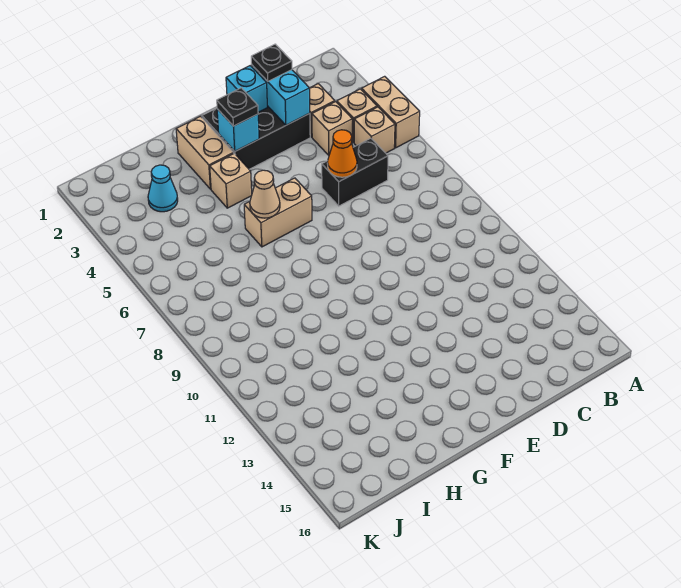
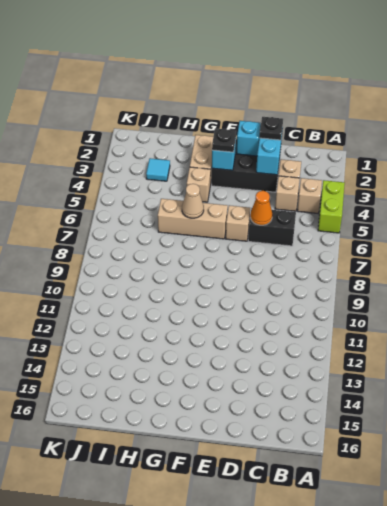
tan brick A4:A5 level 1 -> lime brick A4:A5 level 1
tan brick B5 level 1 -> tan brick E6 level 1
tan brick F6:G6 level 1 -> tan brick F6:H6 level 1
cyan cone I3 level 1 -> cyan tile I3 level 1

